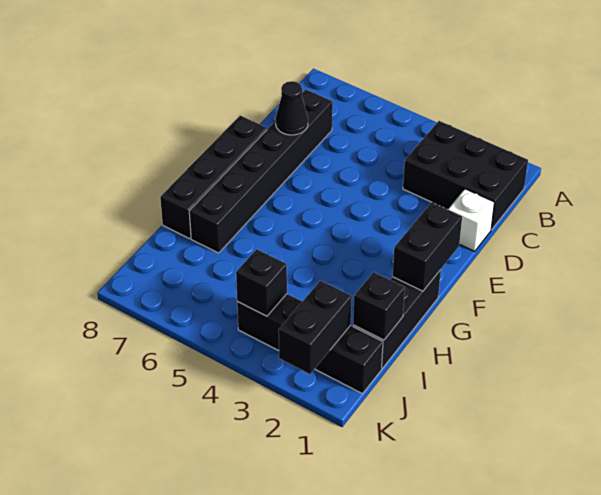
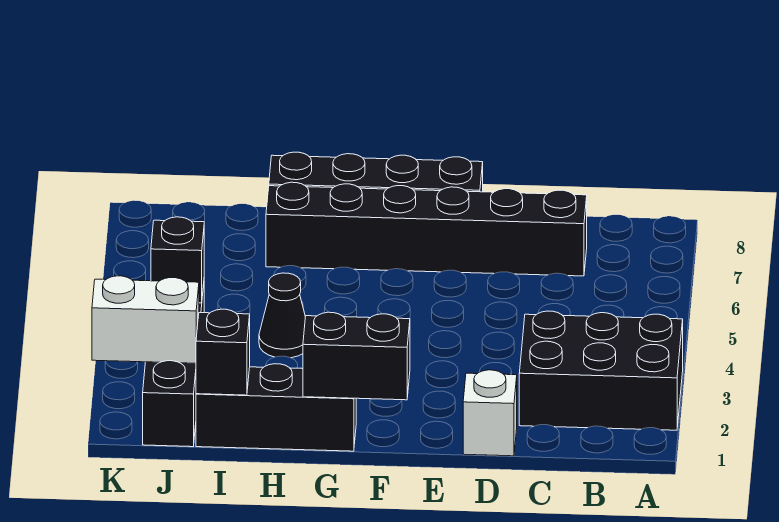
black brick B1:C3 level 1 -> black brick A2:C3 level 1
black cone D7 level 2 -> black cone H4 level 1
black brick J2:K2 level 2 -> white brick J2:K2 level 2

